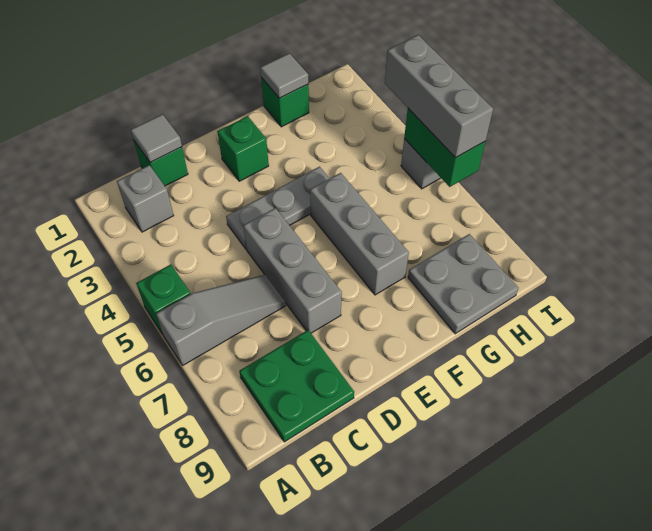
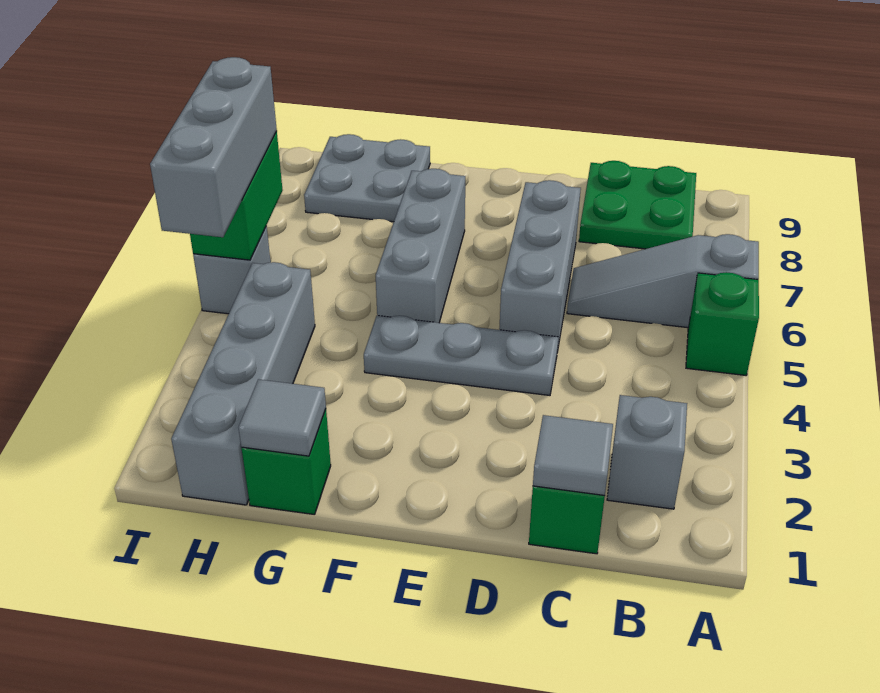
green brick E2 level 1 -> none
none -> grey brick H1:H4 level 1

